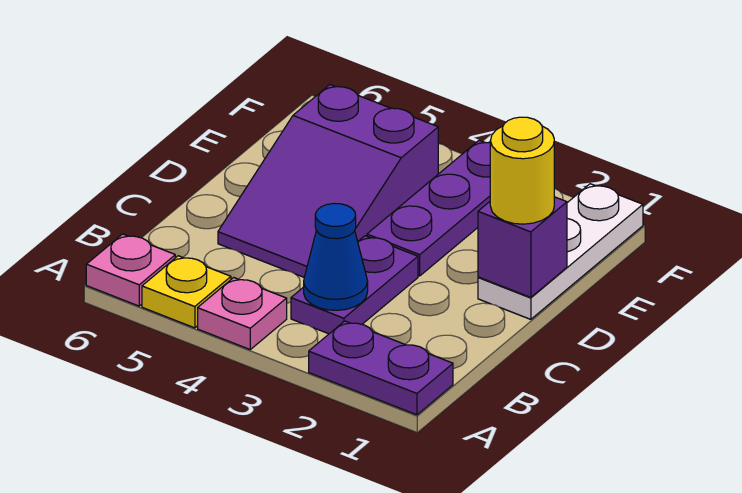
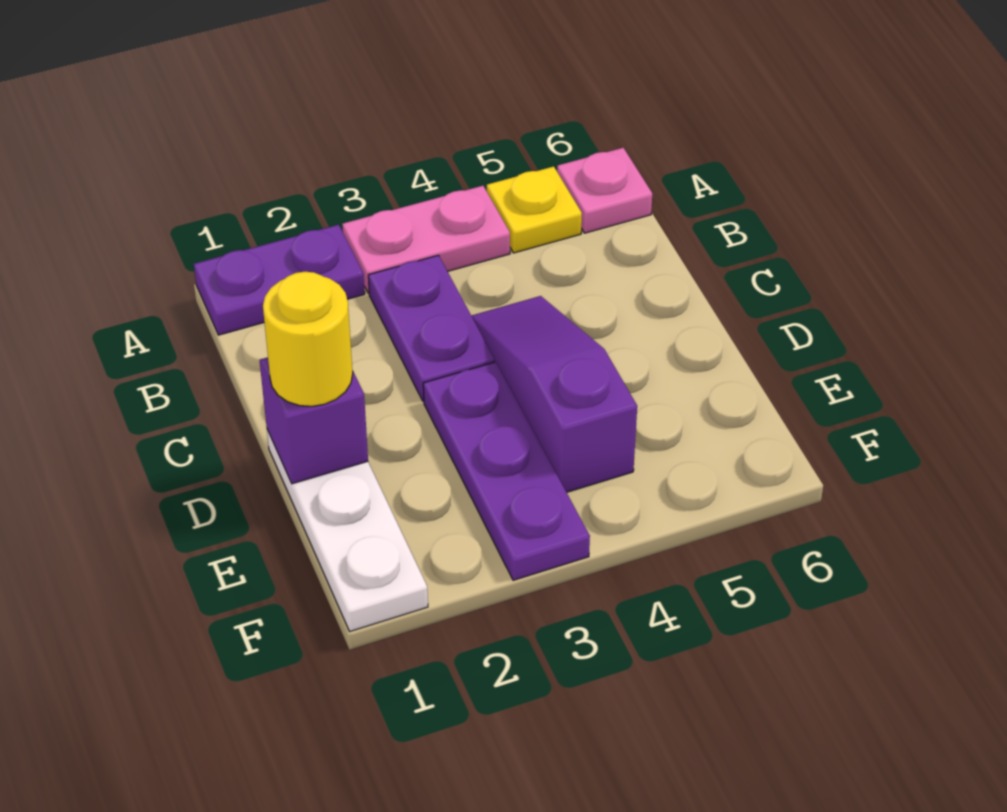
pink plate A4 level 1 -> pink plate A3:A4 level 1
blue cone B3 level 2 -> none
purple slope C4:E5 level 1 top E -> purple slope C4:E4 level 1 top E

